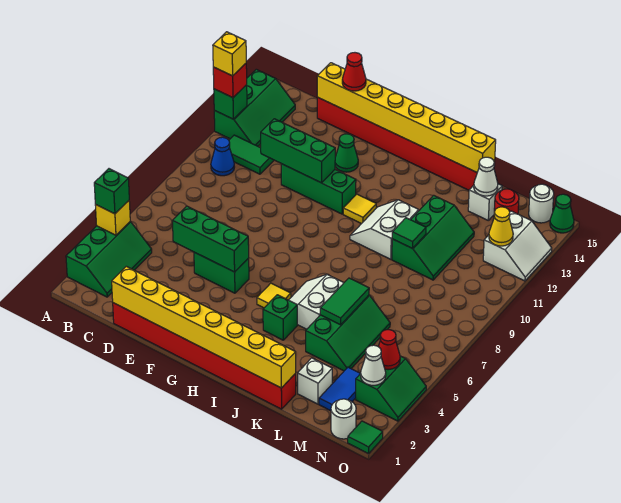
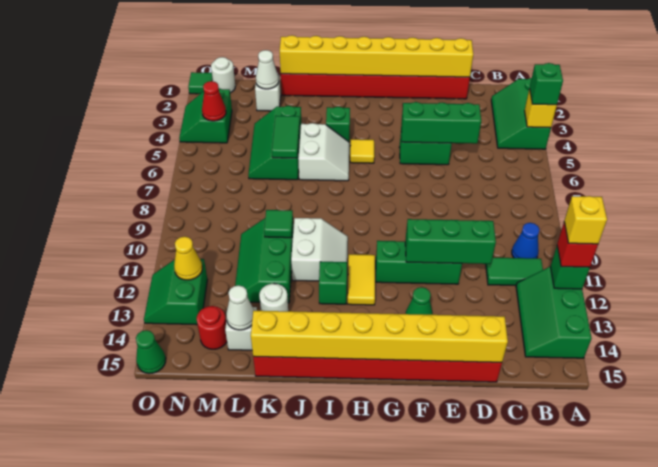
red cone E15 level 3 -> none
yellow tile H11 level 1 -> yellow tile H11:H12 level 1
none -> green brick I12 level 1
blue tile M2:M3 level 1 -> none
white cone N3 level 2 -> white cone L2 level 2
white slope N12:O13 level 1 top N -> green slope N12:O13 level 1 top N
white round brick N15 level 1 -> white round brick K13 level 1

